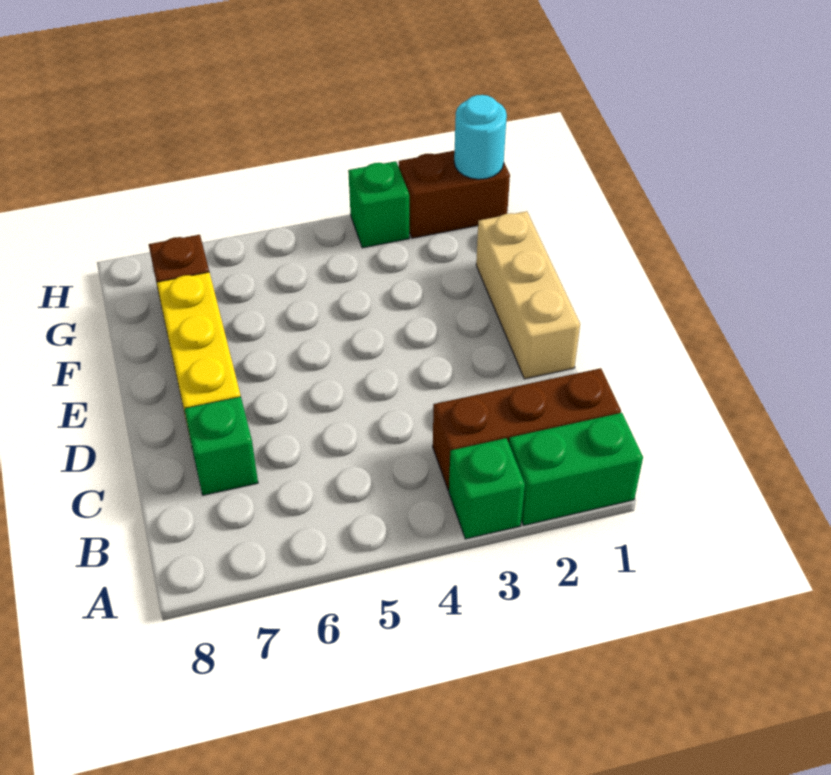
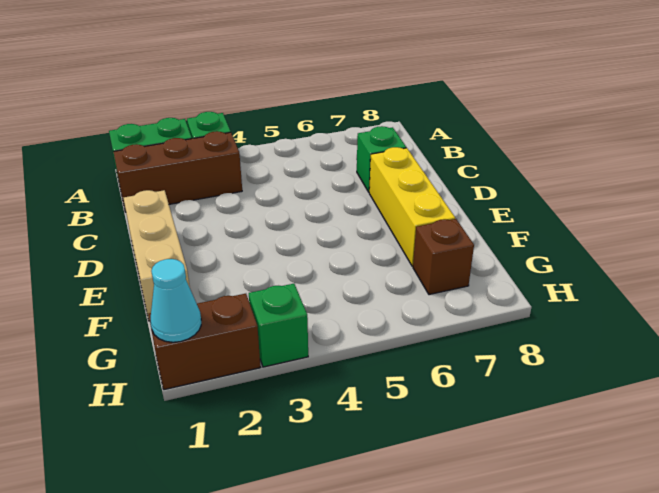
cyan round brick H1 level 2 -> cyan cone H1 level 2

